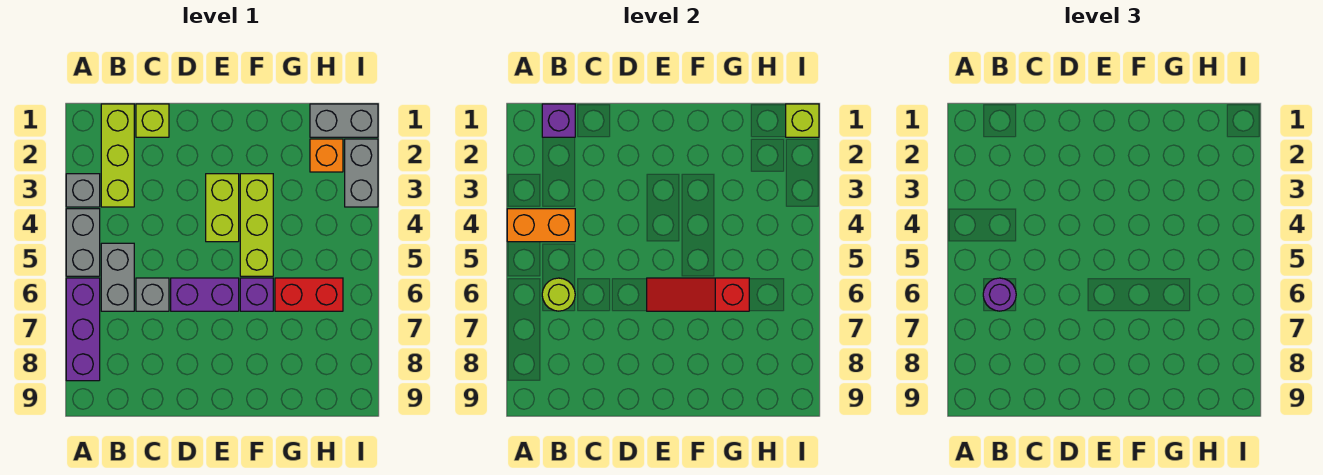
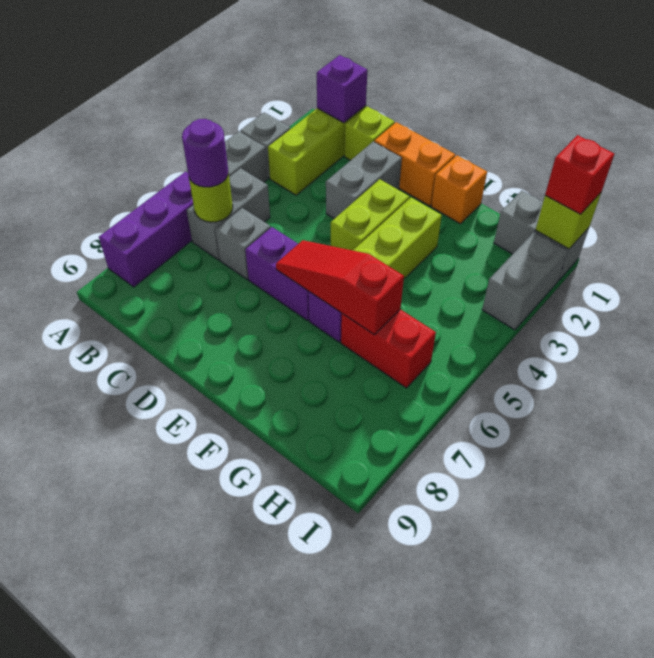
orange brick A4:B4 level 2 -> orange brick D1:E1 level 1
none -> grey brick D2:D3 level 1
orange brick H2 level 1 -> orange brick F1 level 1
none -> red brick I1 level 3

